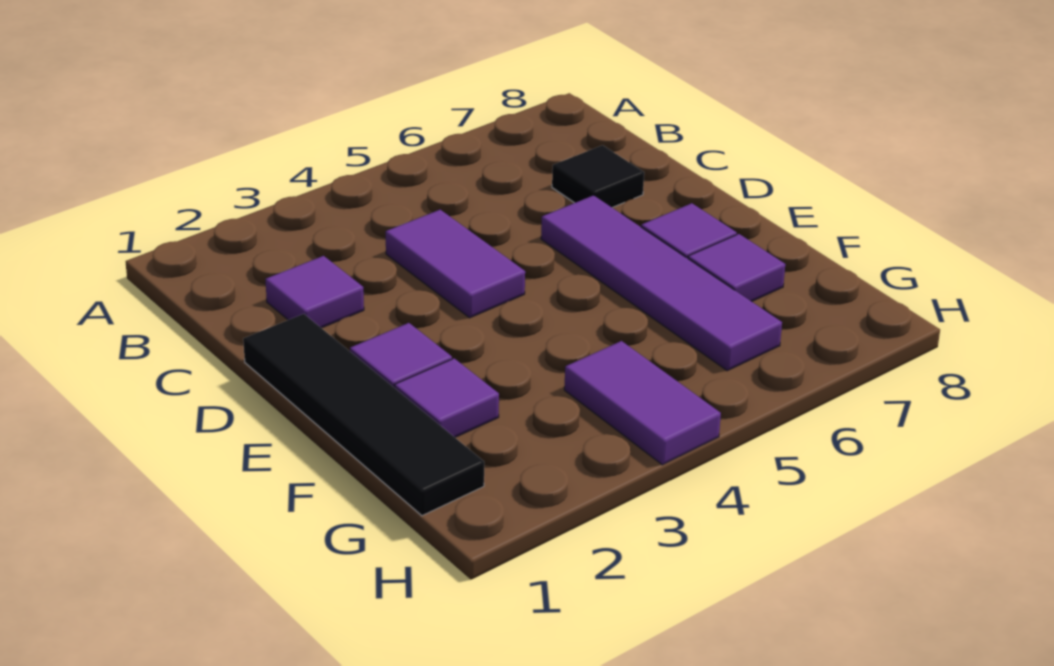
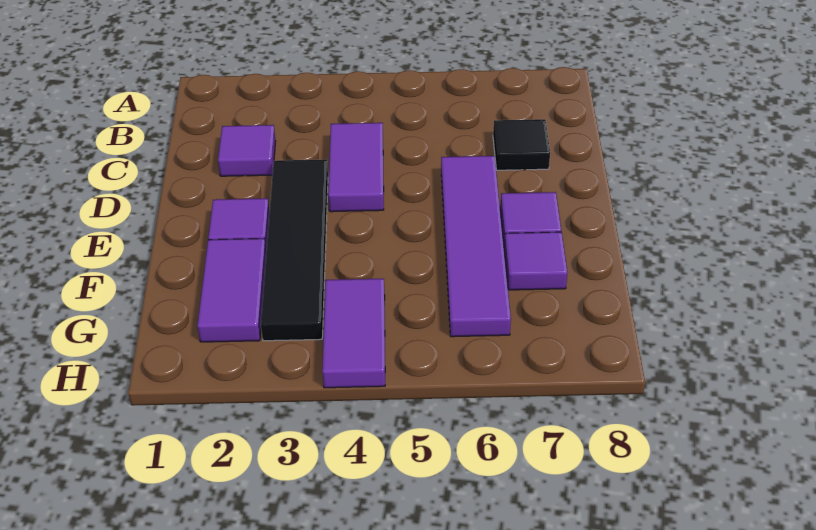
black tile D1:G1 level 1 -> black tile D3:G3 level 1
purple tile F2 level 1 -> purple tile F2:G2 level 1

